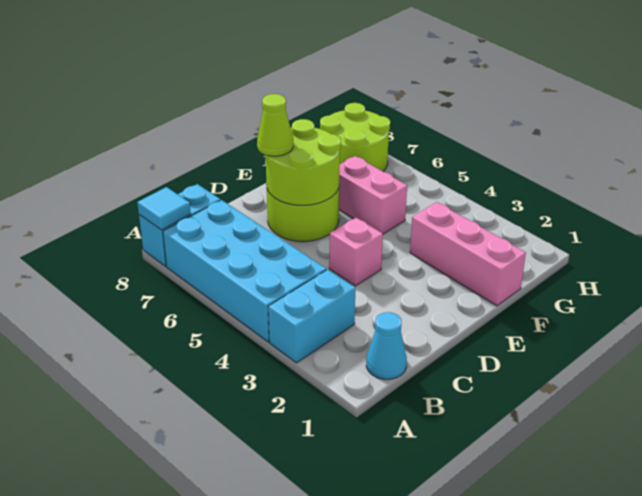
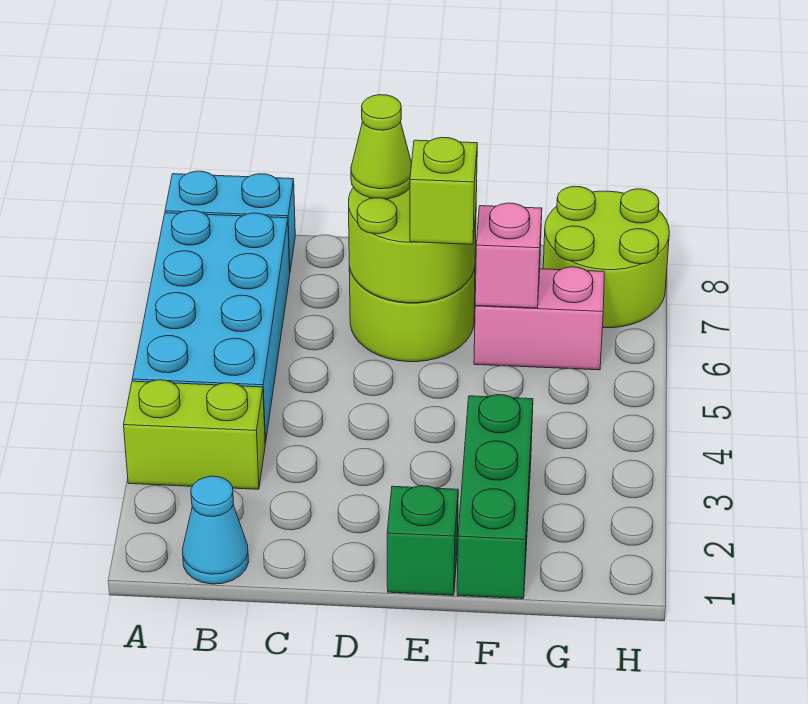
cyan brick A3:B3 level 1 -> lime brick A3:B3 level 1
cyan tile A8 level 2 -> none
pink brick D4 level 1 -> pink brick F6 level 2
none -> green brick E1 level 1
none -> lime brick E6 level 3
pink brick F1:F3 level 1 -> green brick F1:F3 level 1
pink brick F5:F6 level 1 -> pink brick F6:G6 level 1

